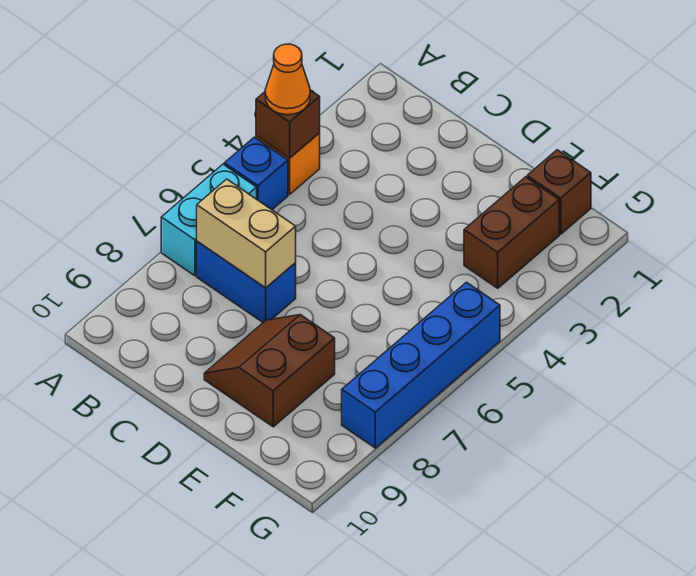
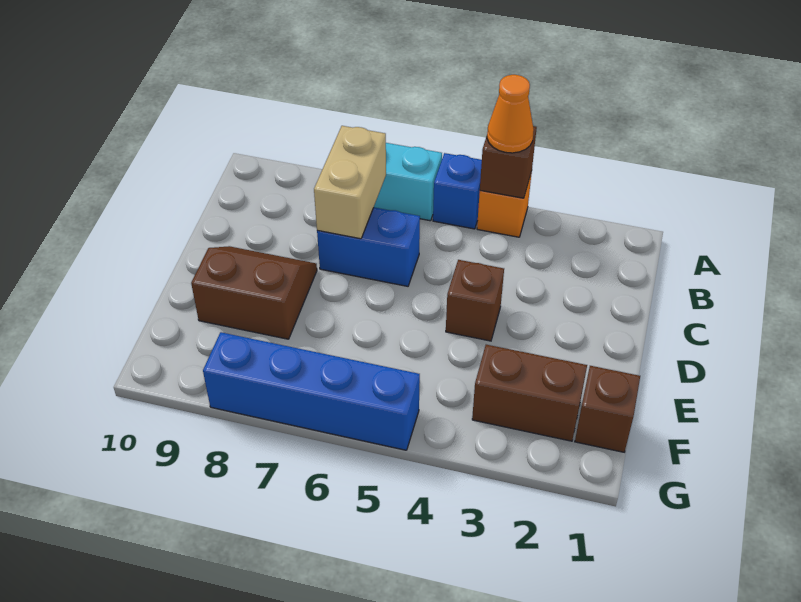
blue brick B7:C7 level 1 -> blue brick C6:C7 level 1
none -> brown brick D4 level 1

